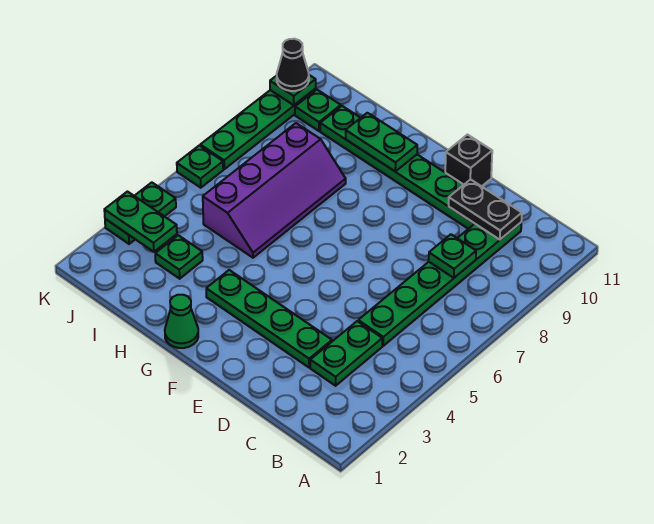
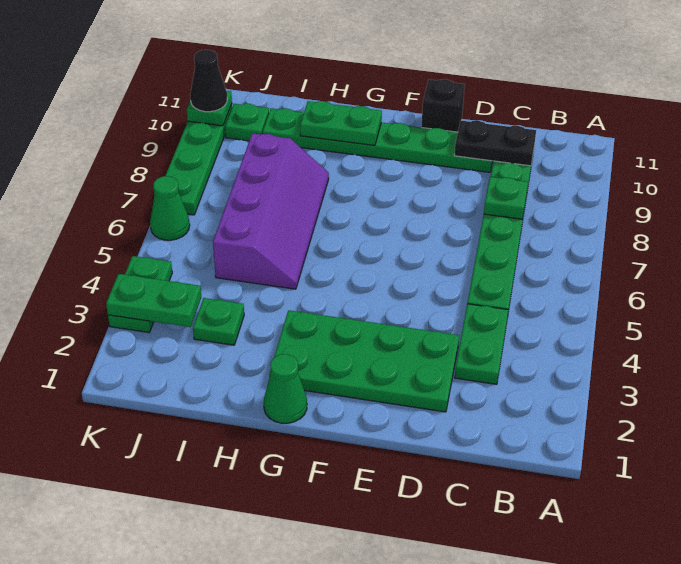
green plate D3:G3 level 1 -> green plate D2:G3 level 1
green plate K6 level 1 -> green cone K6 level 1

